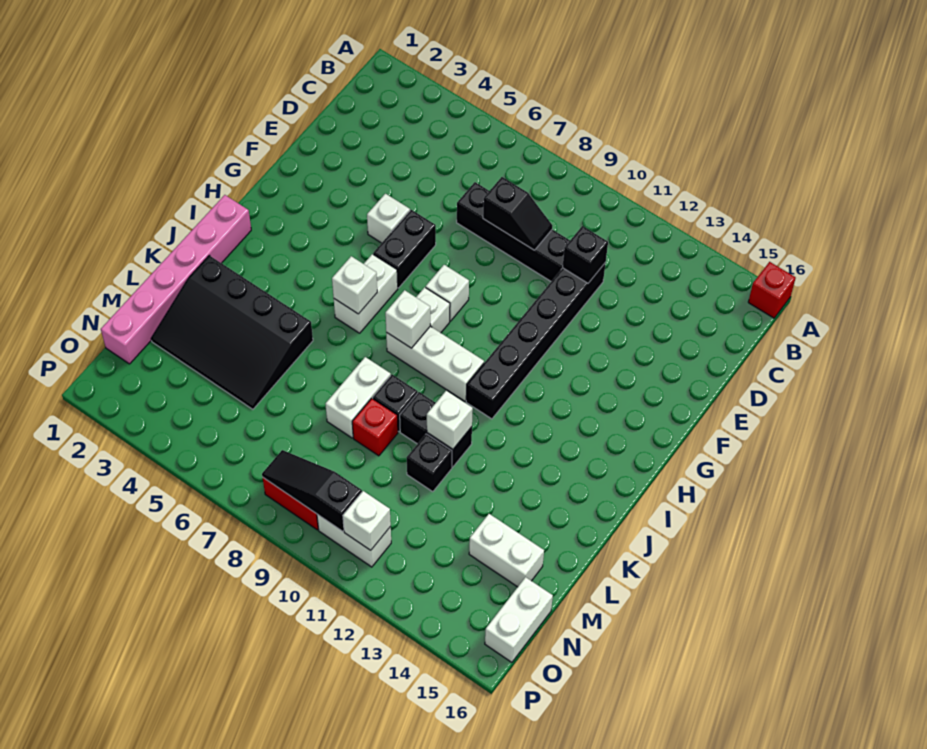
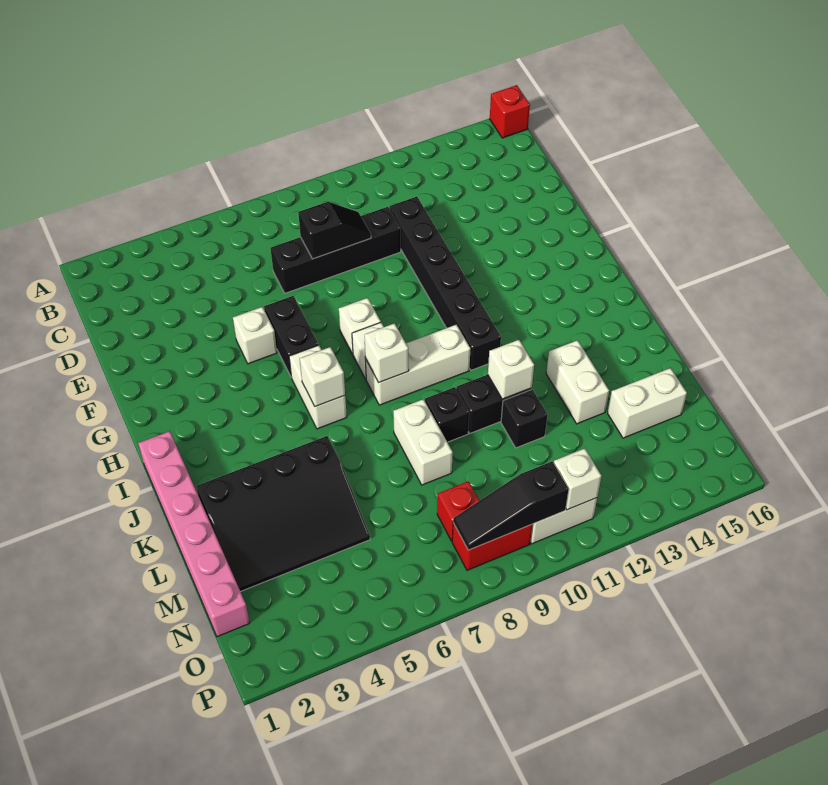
black brick D11 level 2 -> none
red brick L9 level 1 -> red brick N8 level 1
white brick N16:O16 level 1 -> white brick K13:L13 level 1

